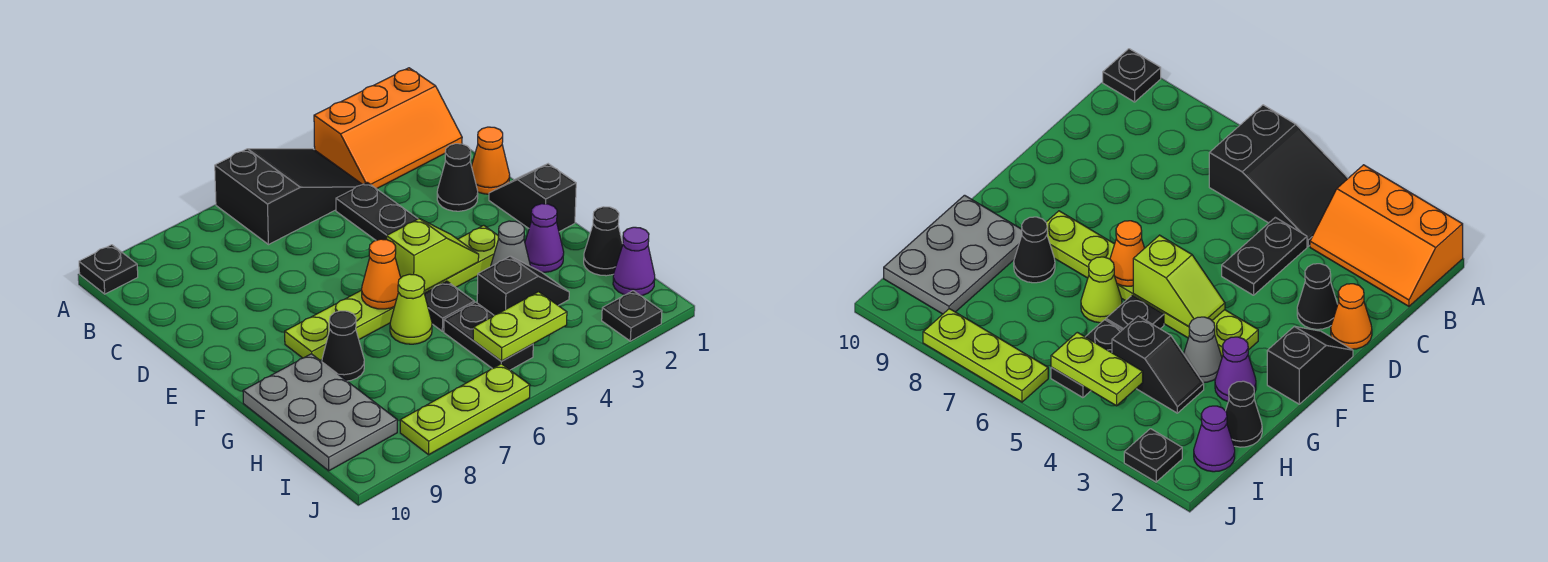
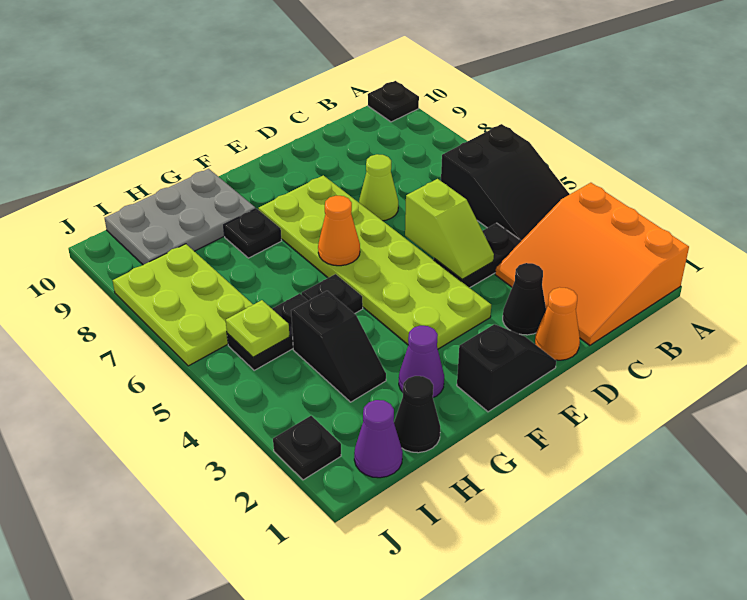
orange slope A1:B3 level 1 top A -> orange slope A1:C3 level 1 top A
lime plate F3:F8 level 1 -> lime plate E3:F8 level 1
lime slope F4:F5 level 2 top 5 -> lime slope D4:D5 level 2 top 5
grey cone G3 level 1 -> none
lime cone G6 level 1 -> lime cone D7 level 1
black cone G8 level 1 -> black plate G8 level 1
lime plate I4:I5 level 2 -> lime plate I5 level 2
lime plate J6:J8 level 1 -> lime plate I6:J8 level 1

